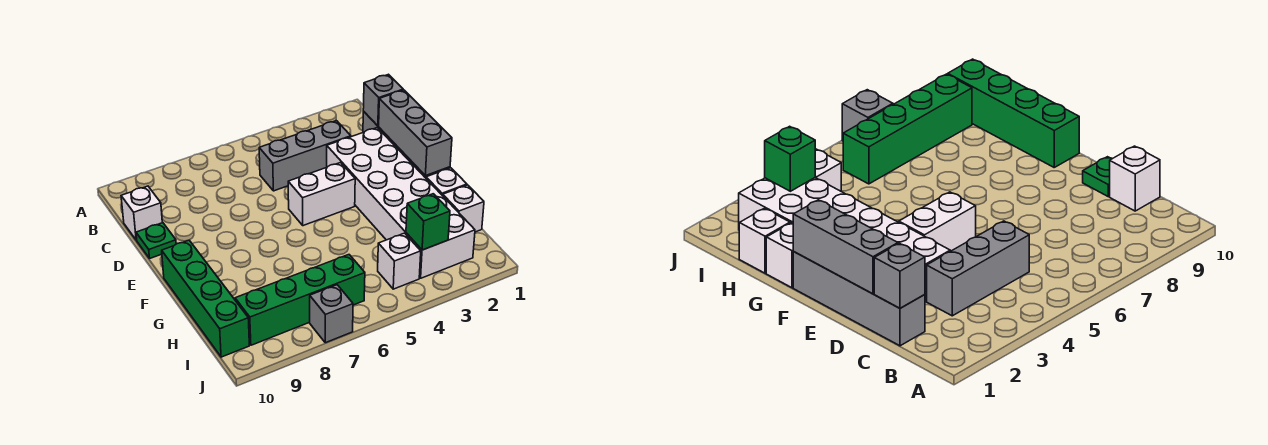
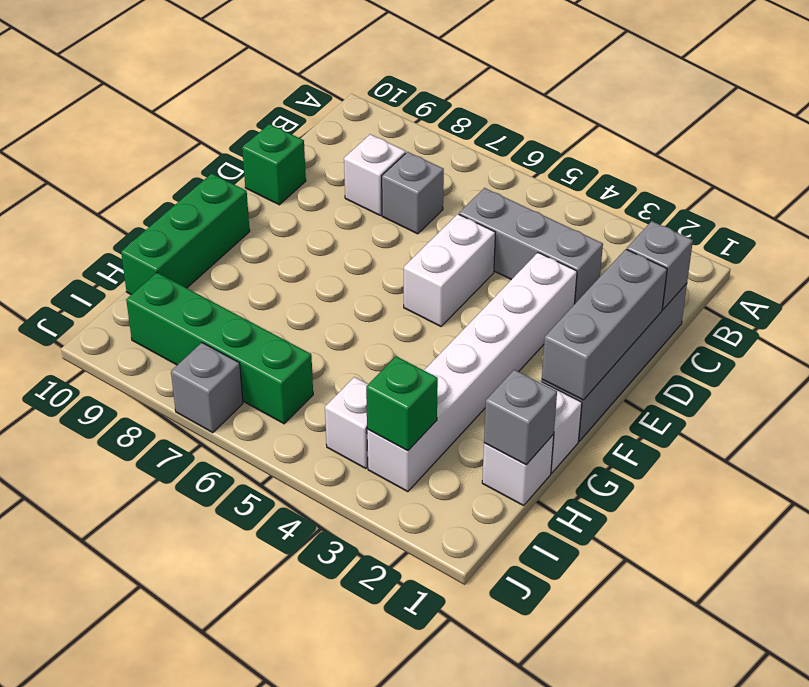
none -> grey brick C7 level 1
white brick C10 level 1 -> white brick C8 level 1
white brick D2:I3 level 1 -> white brick D3:I3 level 1
green plate D10 level 1 -> green brick D10 level 1
white brick E4:E5 level 1 -> white brick D5:E5 level 1
green brick F10:I10 level 1 -> green brick F10:H10 level 1
none -> grey brick H1 level 2

